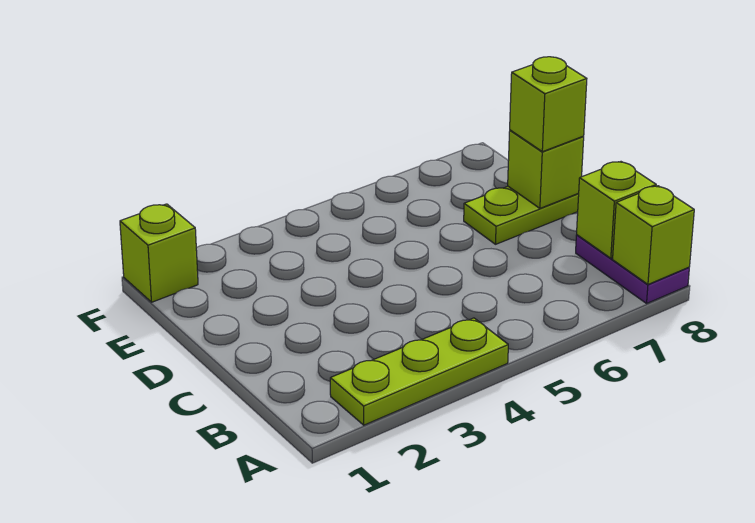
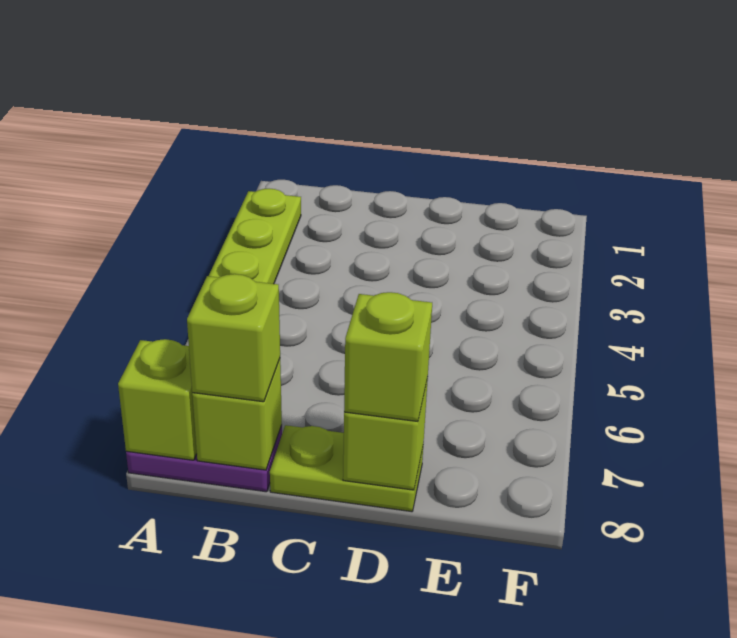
lime plate D7:D8 level 1 -> lime plate C8:D8 level 1
lime brick F1 level 1 -> lime brick B8 level 3

